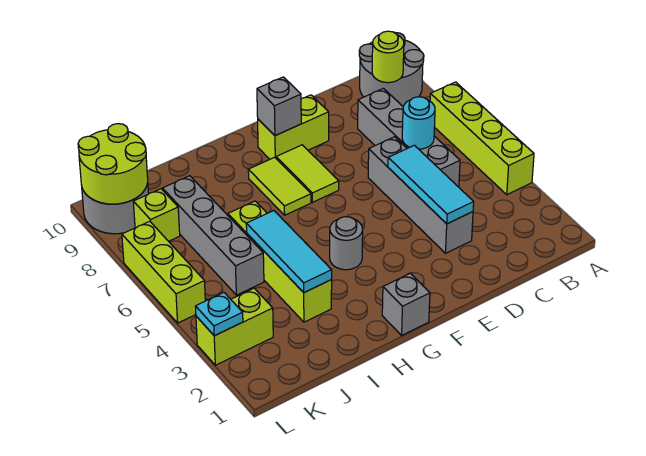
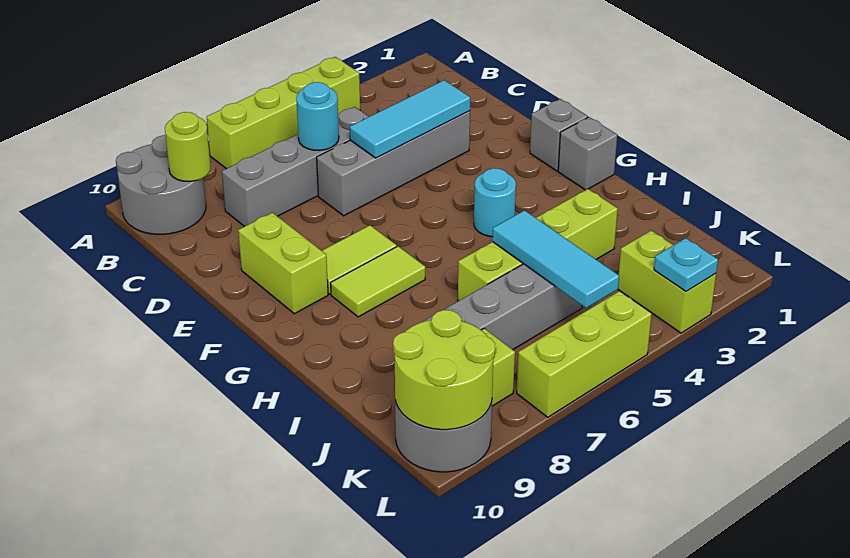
grey brick F9 level 2 -> grey brick F1 level 1
grey round brick G4 level 1 -> cyan round brick G4 level 1
cyan tile I3:I5 level 2 -> cyan tile I5:K5 level 2

